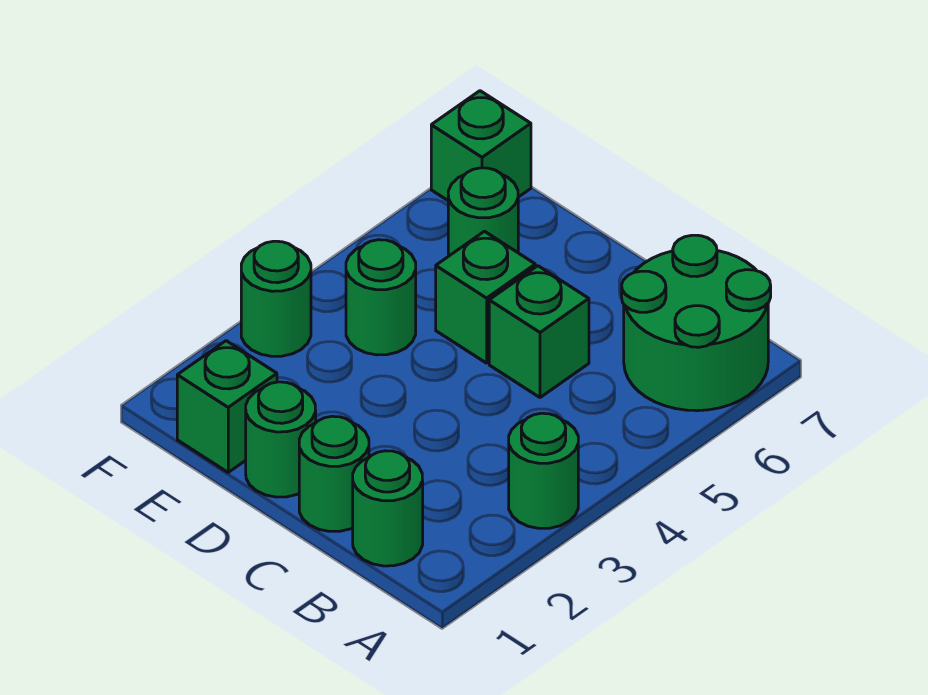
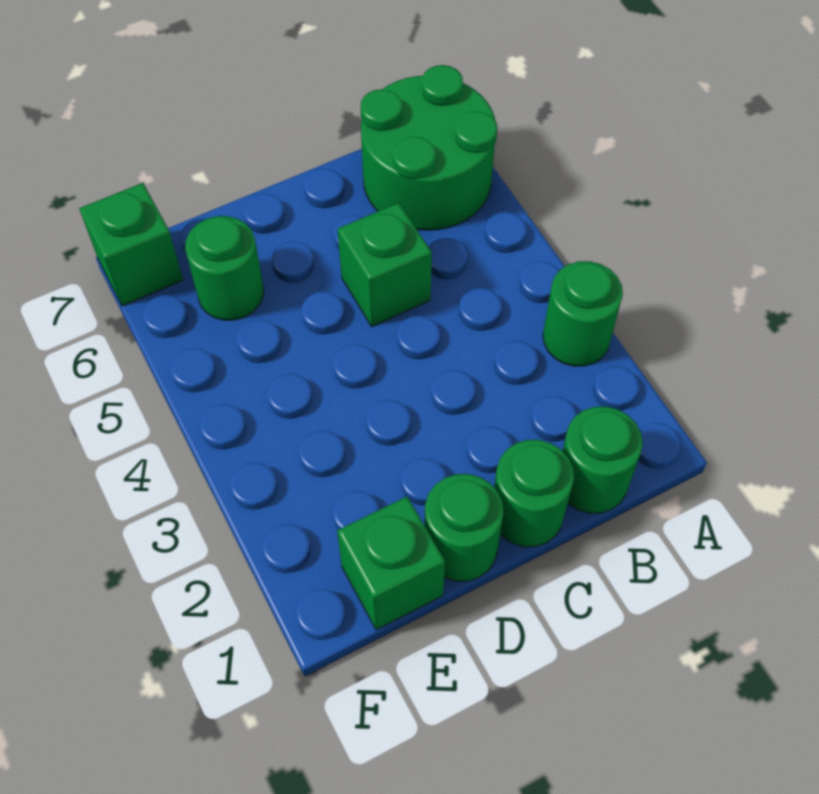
green brick D5 level 1 -> none
green round brick E4 level 1 -> none
green round brick F3 level 1 -> none

